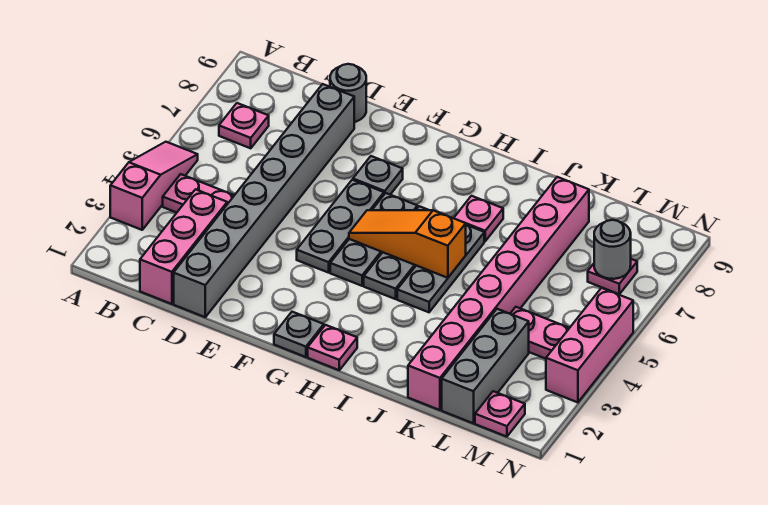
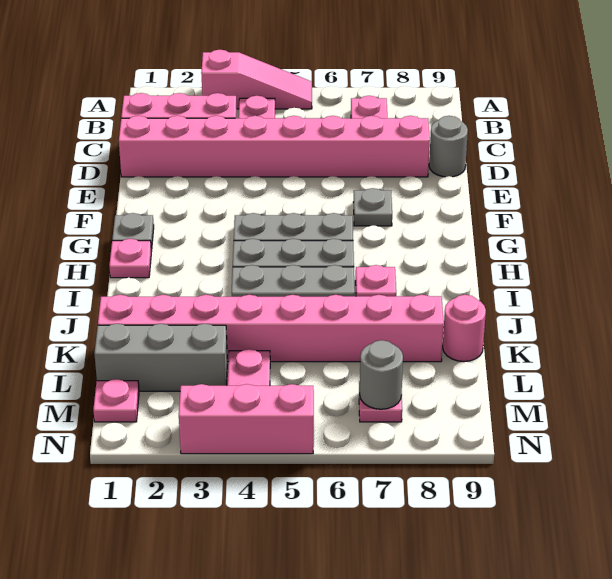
grey brick D1:D8 level 1 -> pink brick D1:D8 level 1
grey plate F4:F6 level 1 -> none
orange slope G5:I5 level 2 top I -> none
none -> pink round brick K9 level 1

